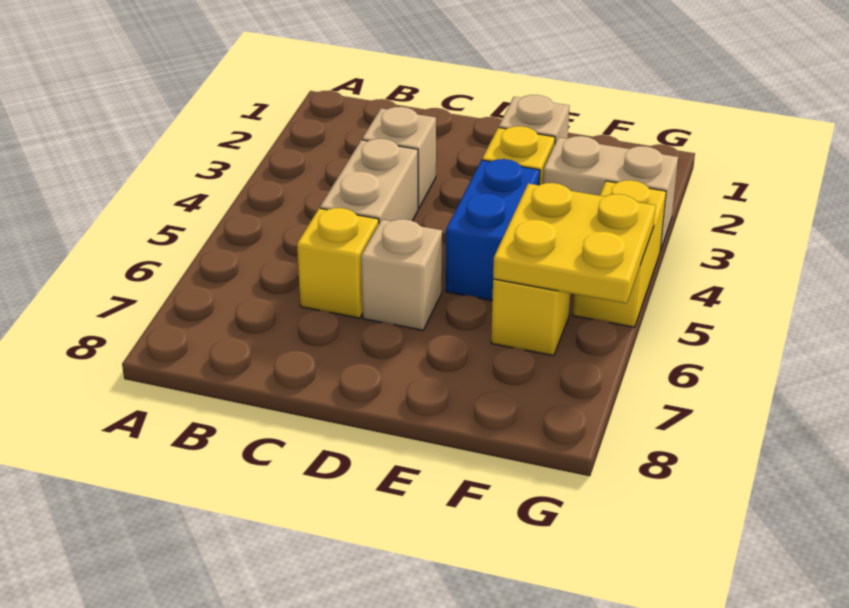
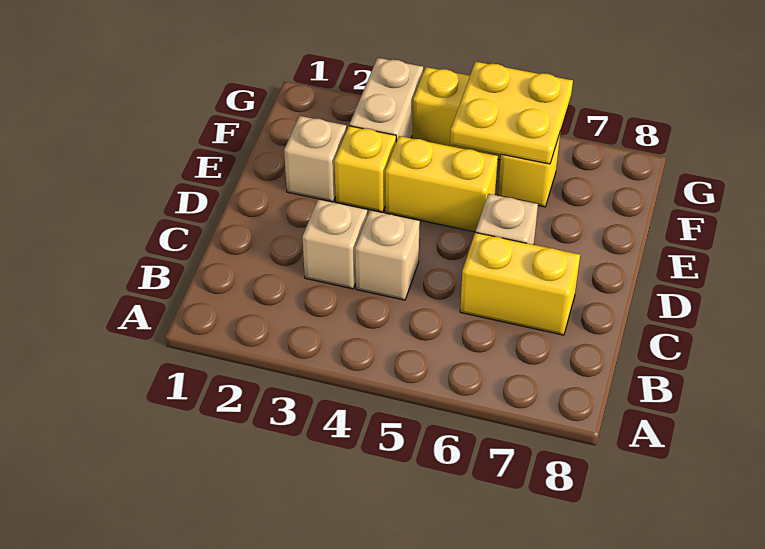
tan brick C4:C5 level 1 -> tan brick C4 level 1
yellow brick C6 level 1 -> yellow brick C6:C7 level 1
blue brick E4:E5 level 1 -> yellow brick E4:E5 level 1

